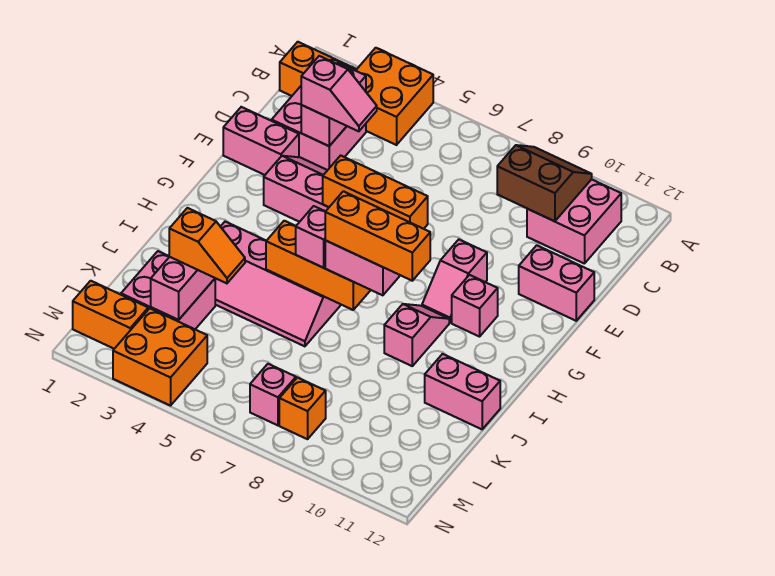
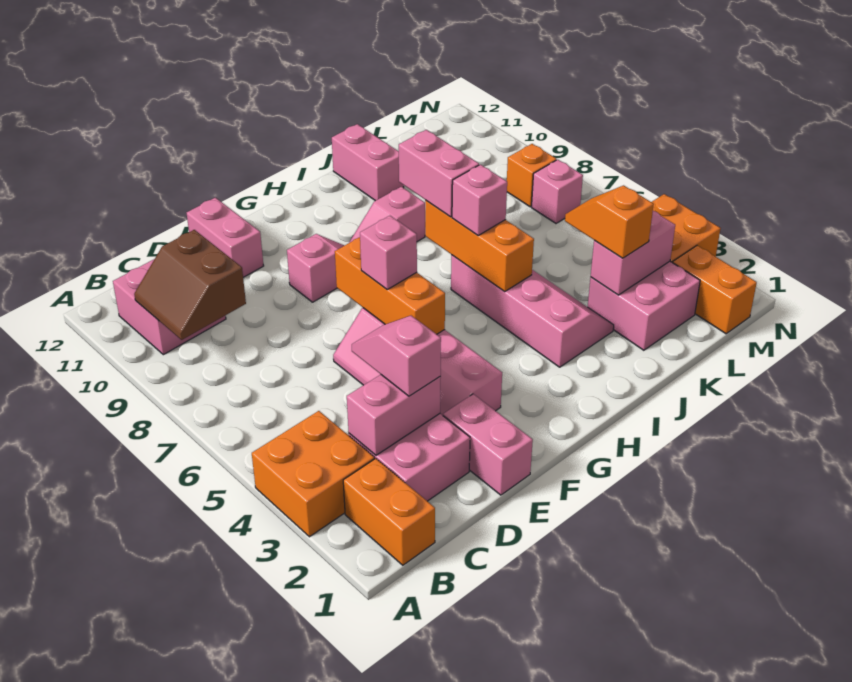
pink brick G10 level 1 -> pink brick F6 level 3
orange brick I7:I9 level 4 -> none

